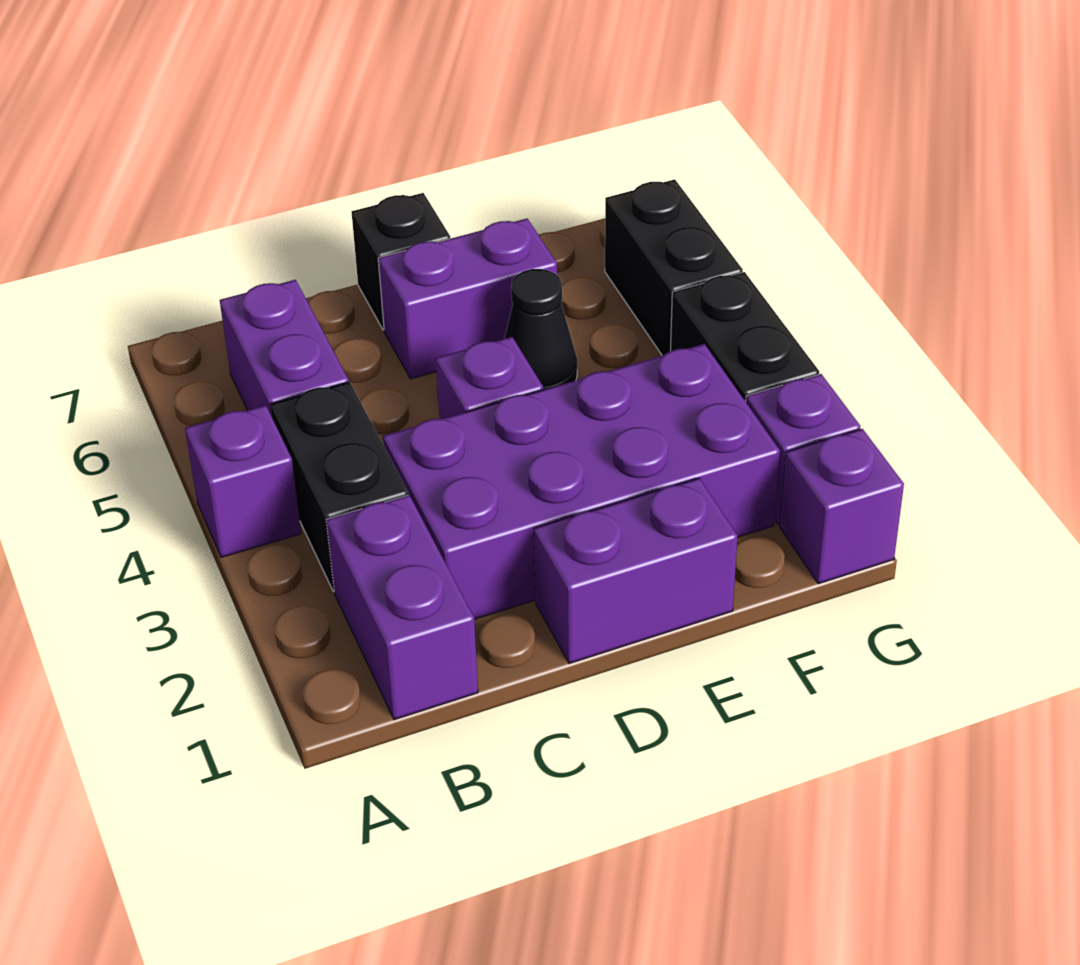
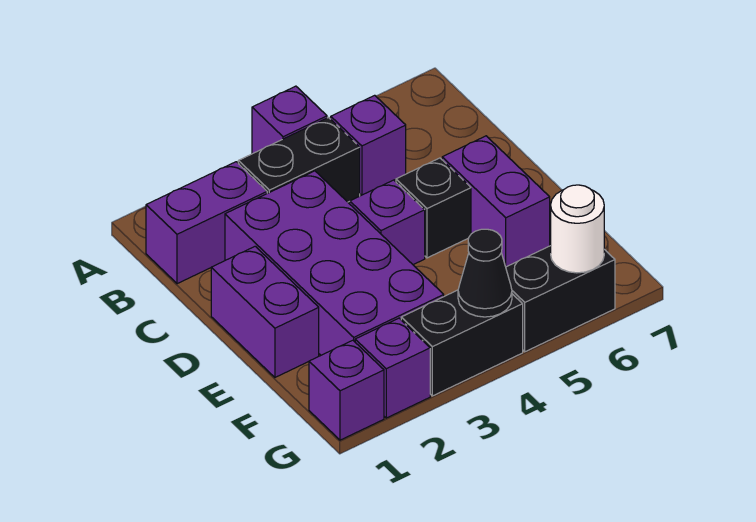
purple brick B5:B6 level 1 -> purple brick B5 level 1
black brick D7 level 1 -> black brick D5 level 1
black cone E5 level 1 -> black cone G4 level 2
none -> white round brick G6 level 2

